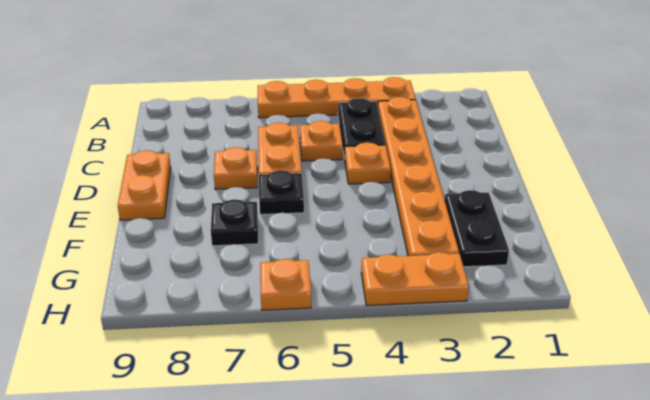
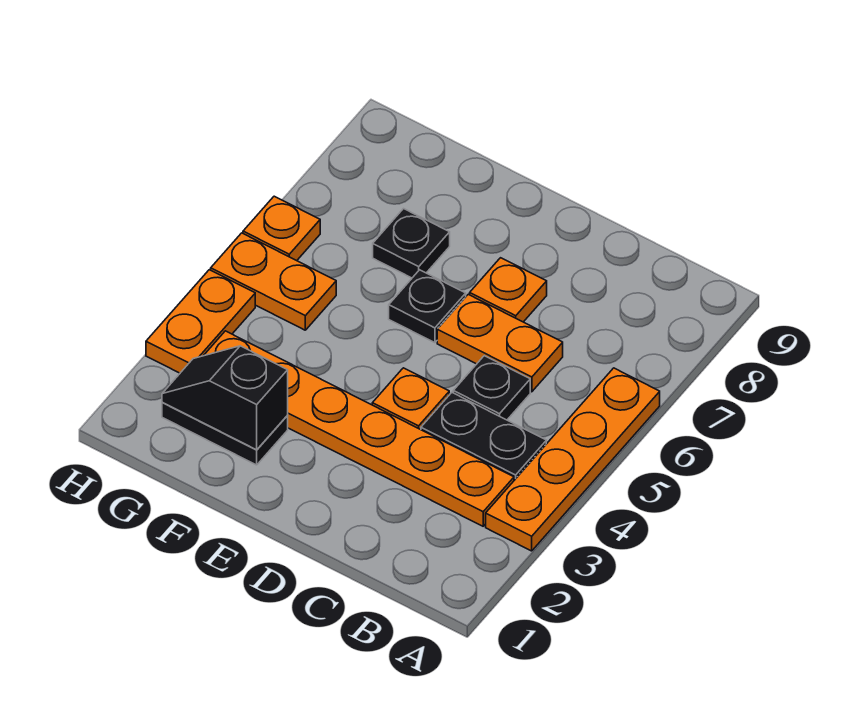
orange plate C5 level 1 -> black plate C5 level 1
orange plate D9:E9 level 1 -> orange plate G5:H5 level 1
none -> black slope F2:G2 level 2 top F

